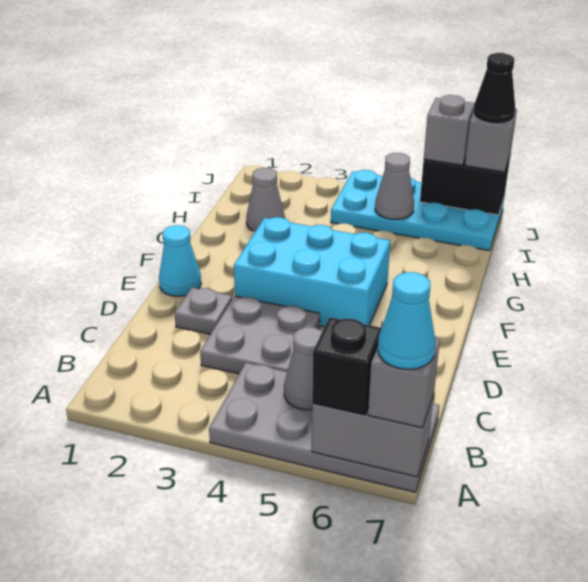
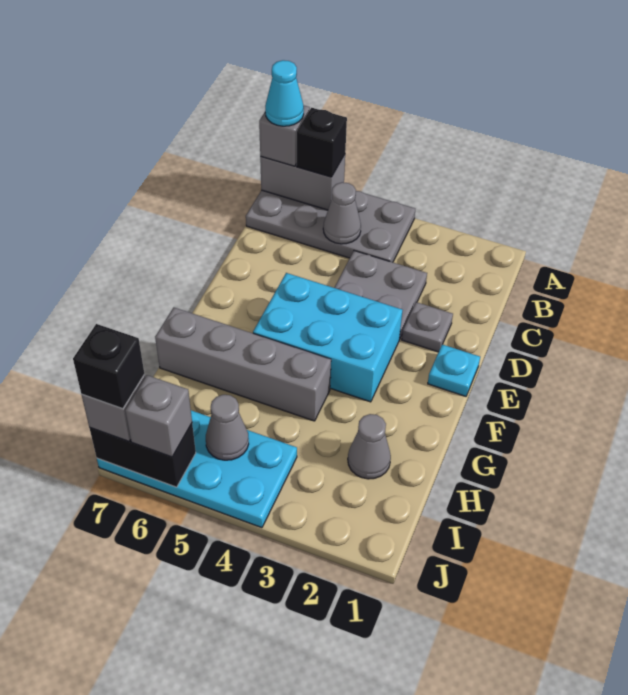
cyan cone E1 level 1 -> cyan plate E1 level 1
none -> grey brick G4:G7 level 1
black cone J7 level 4 -> black brick J7 level 4

